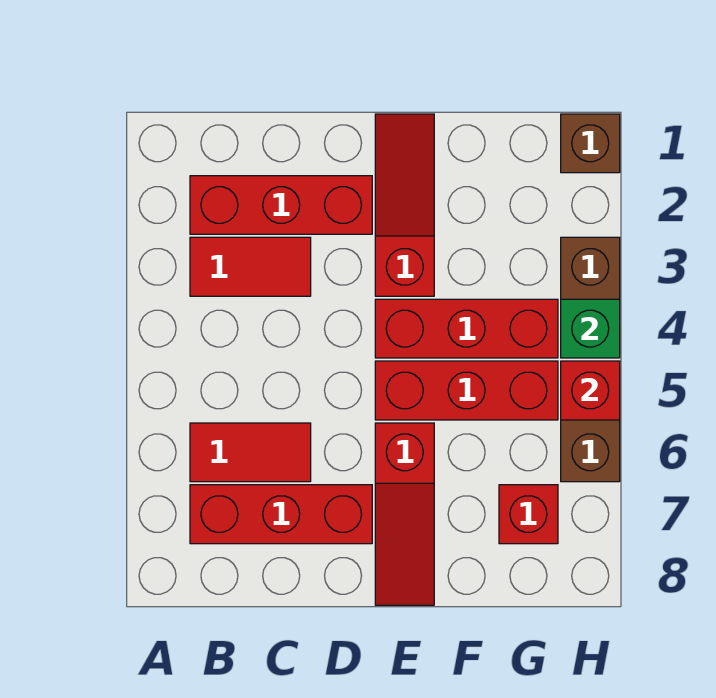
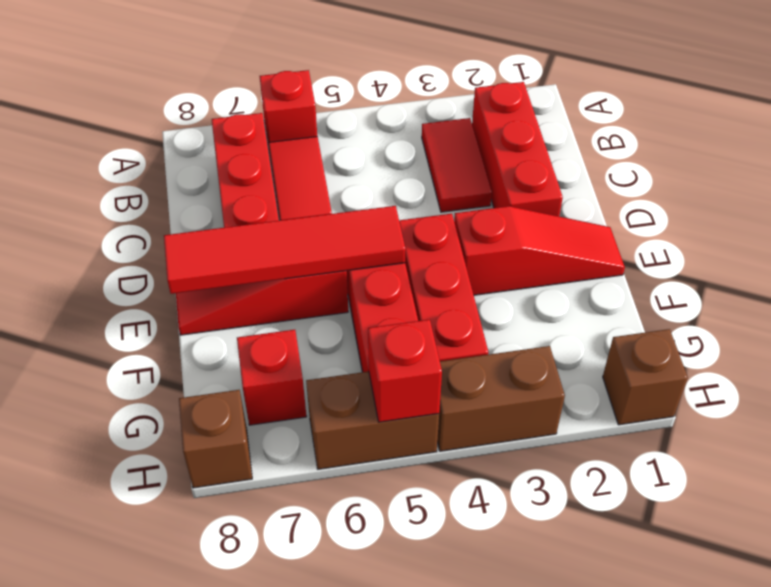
none -> red brick A6 level 1
none -> red tile E5:E8 level 2
green brick H4 level 2 -> none
none -> brown brick H8 level 1

